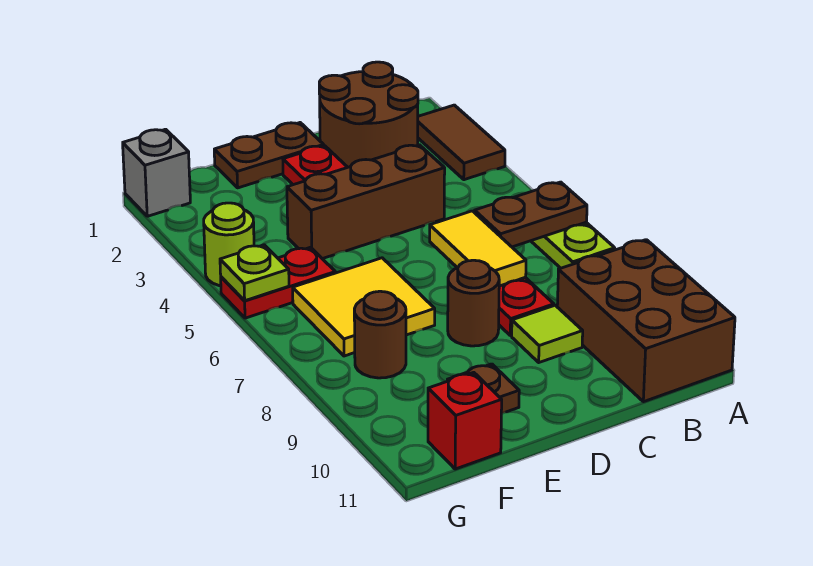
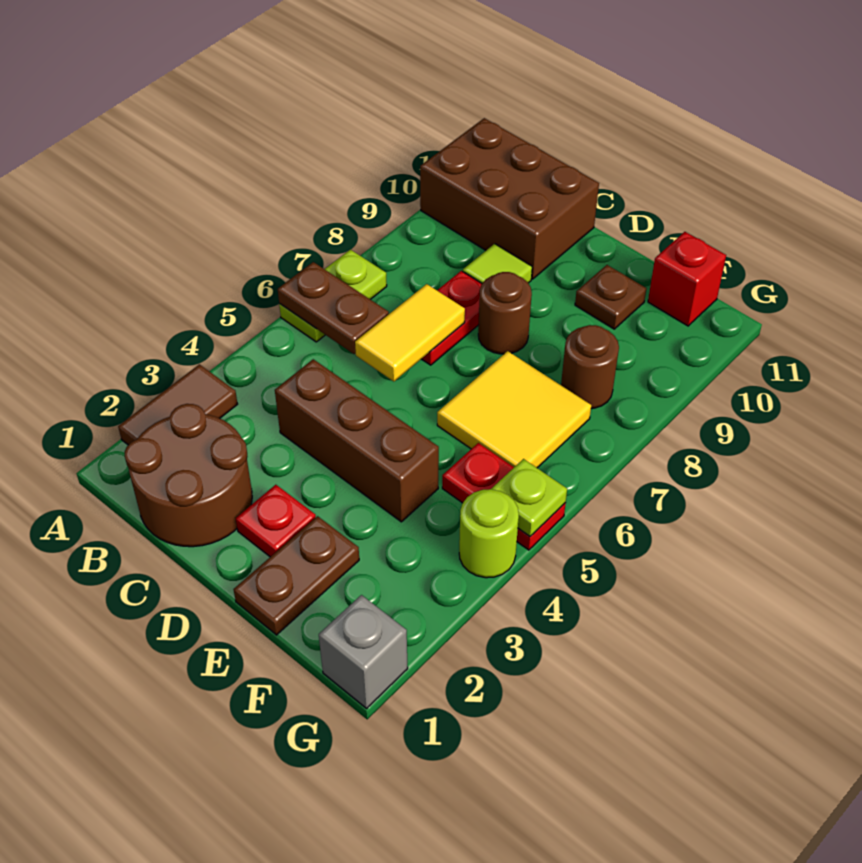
brown brick A9:B11 level 1 -> brown brick A10:C11 level 1
brown plate D1:E1 level 1 -> brown plate E1:E2 level 1

